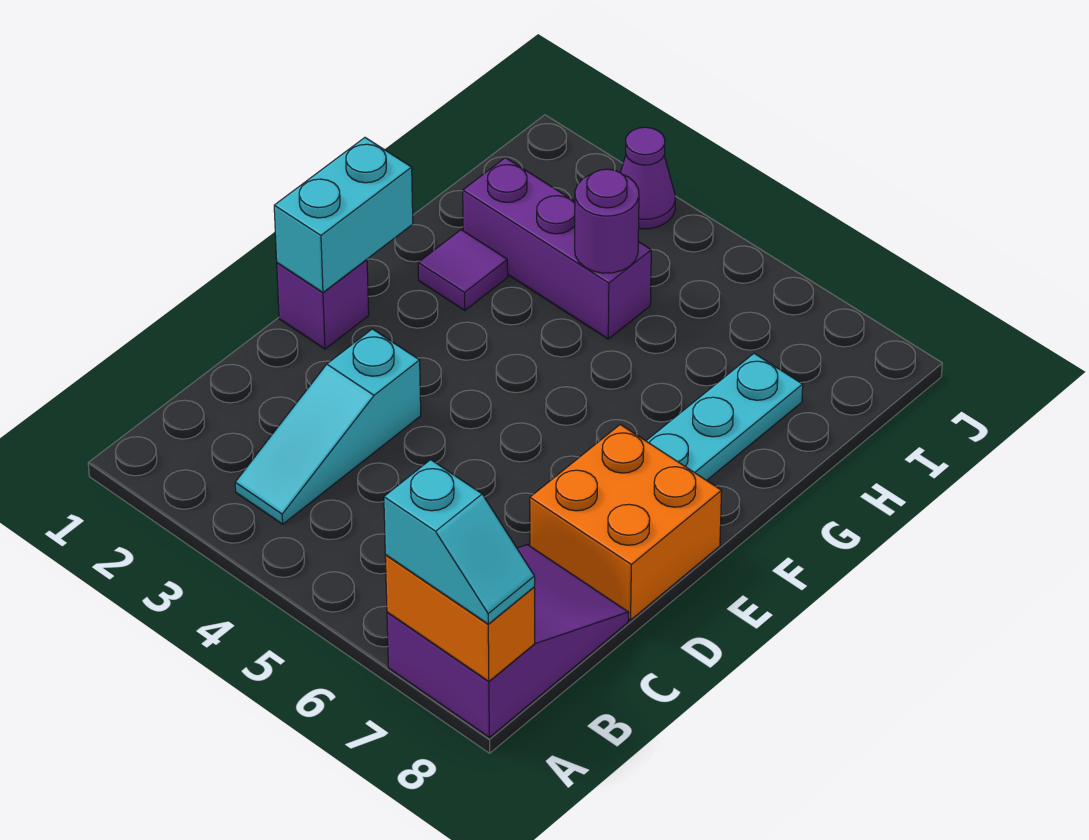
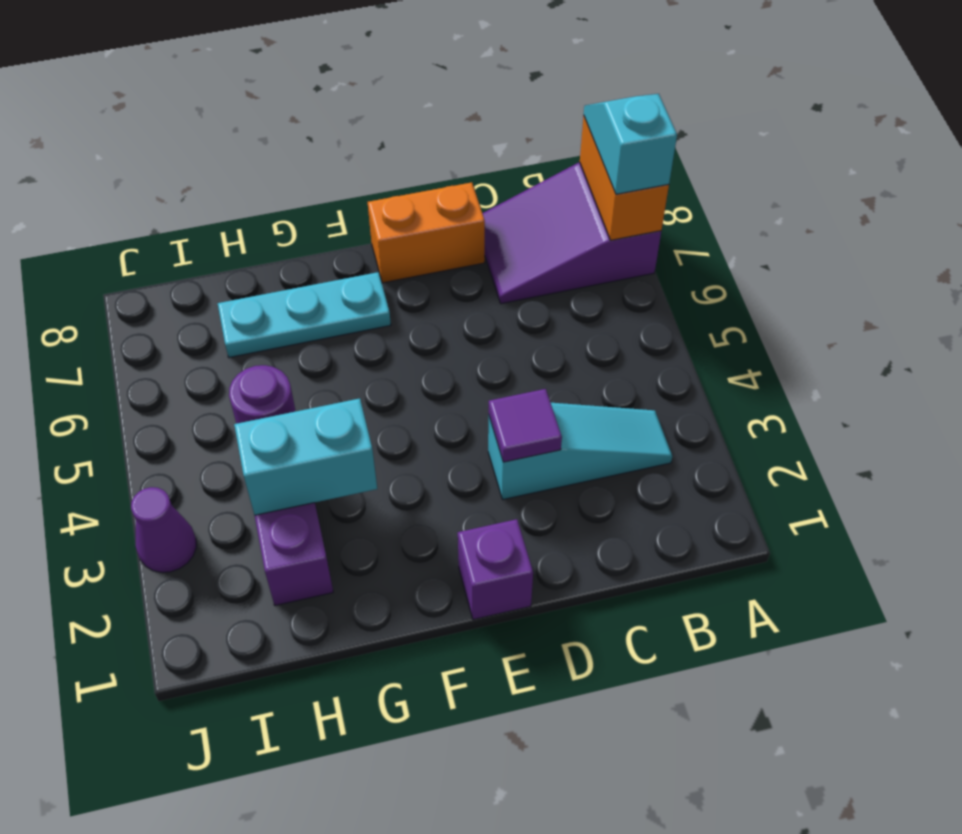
orange brick D7:E8 level 1 -> orange brick D8:E8 level 1
cyan brick E1:F1 level 2 -> cyan brick G3:H3 level 2
purple tile G2 level 1 -> purple tile D3 level 2

